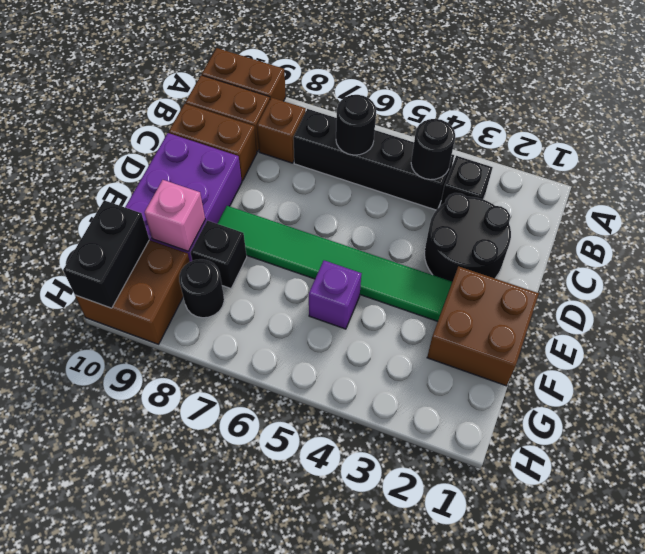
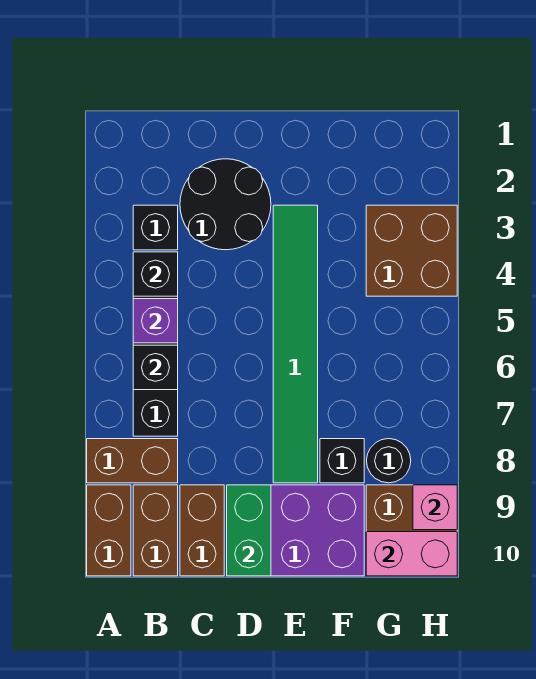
black round brick B4 level 2 -> black brick B4 level 2
black round brick B6 level 2 -> black brick B6 level 2
brown brick B8 level 1 -> brown brick A8:B8 level 1
none -> green brick D9:D10 level 2
brown brick E1:F2 level 1 -> brown brick G3:H4 level 1
purple brick F5 level 1 -> purple brick B5 level 2
pink brick F9 level 2 -> pink brick H9 level 2
black brick G10:H10 level 2 -> pink brick G10:H10 level 2

